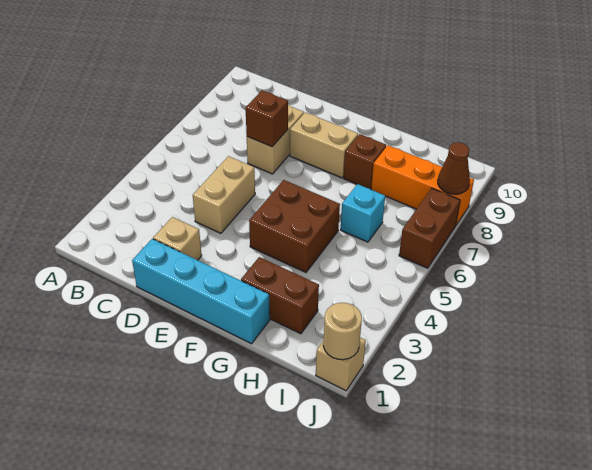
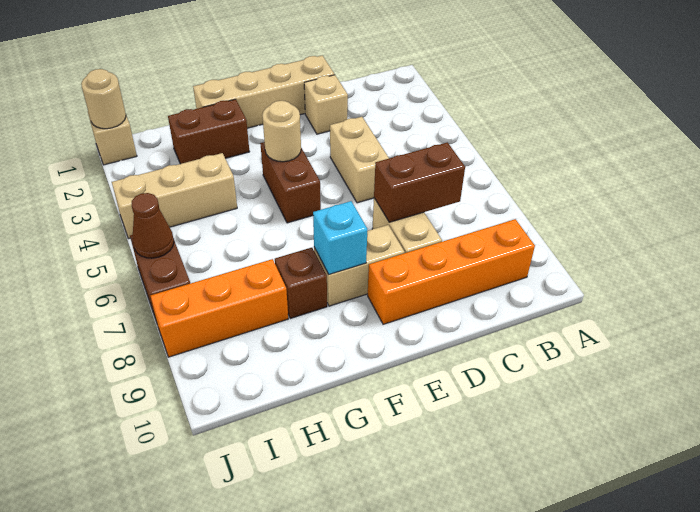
none -> orange brick B9:E9 level 1
cyan brick D1:G1 level 1 -> tan brick D1:G1 level 1
brown brick D7 level 2 -> brown brick C7:D7 level 2
brown brick F4:G5 level 1 -> brown brick F4:F5 level 1
none -> tan round brick F4 level 2
none -> tan brick H4:J4 level 1
cyan brick H6 level 1 -> cyan brick F8 level 2
brown cone J8 level 2 -> brown cone J6 level 2

